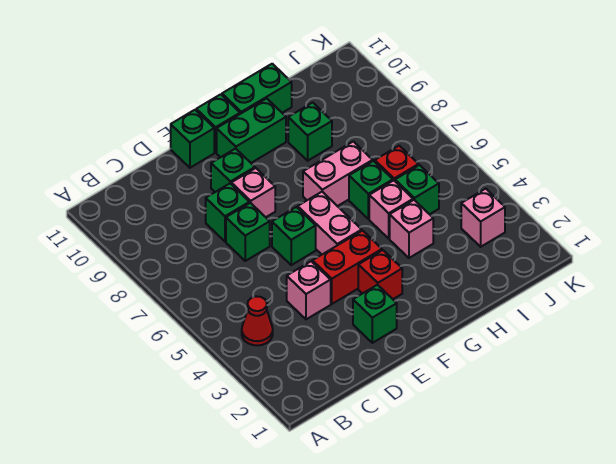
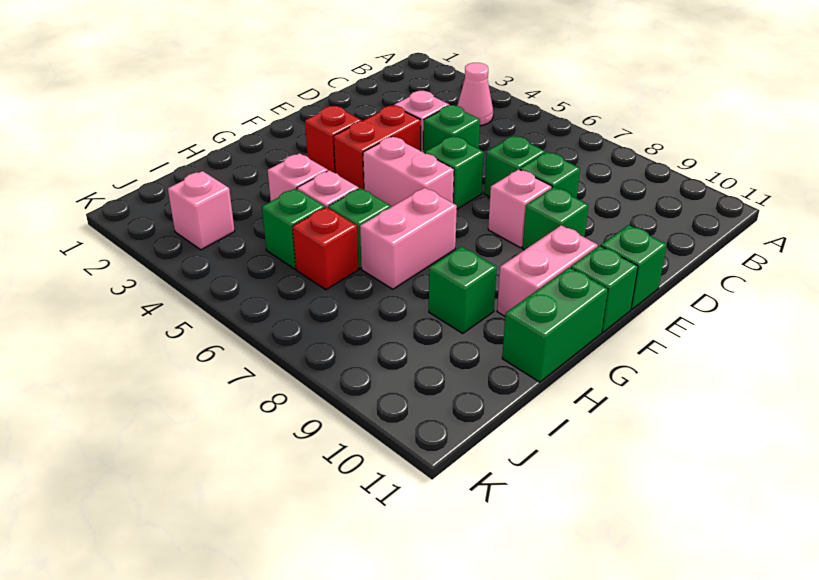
red cone B4 level 1 -> pink cone B4 level 1
green brick E2 level 1 -> green brick D5 level 1
green brick F10:G10 level 1 -> pink brick F10:G10 level 1

